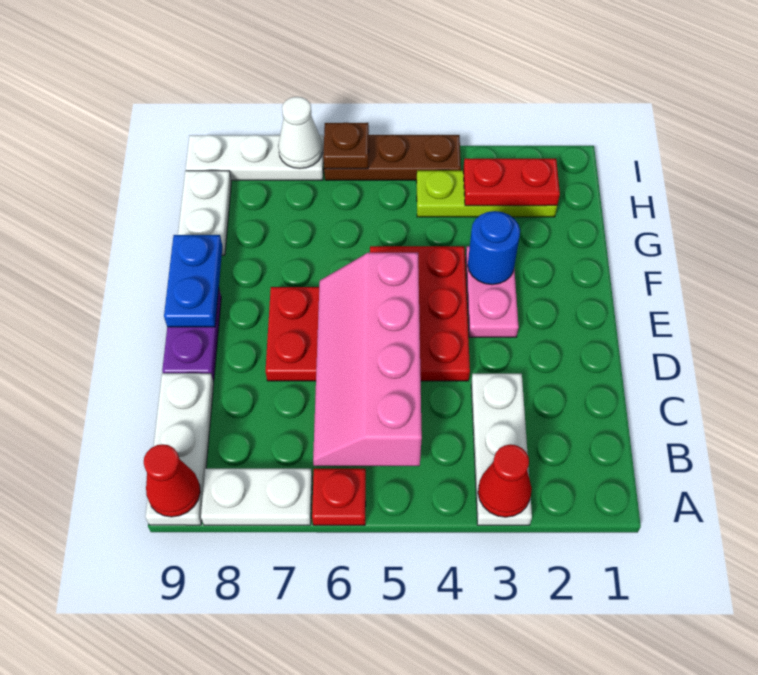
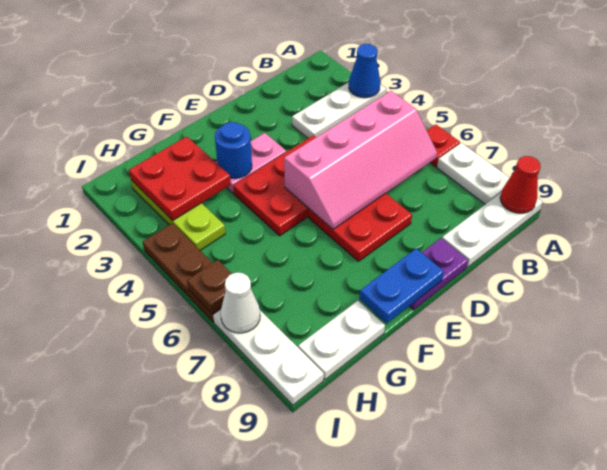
red cone A3 level 2 -> blue cone A3 level 2
red plate H2:H3 level 2 -> red plate G2:H3 level 2

